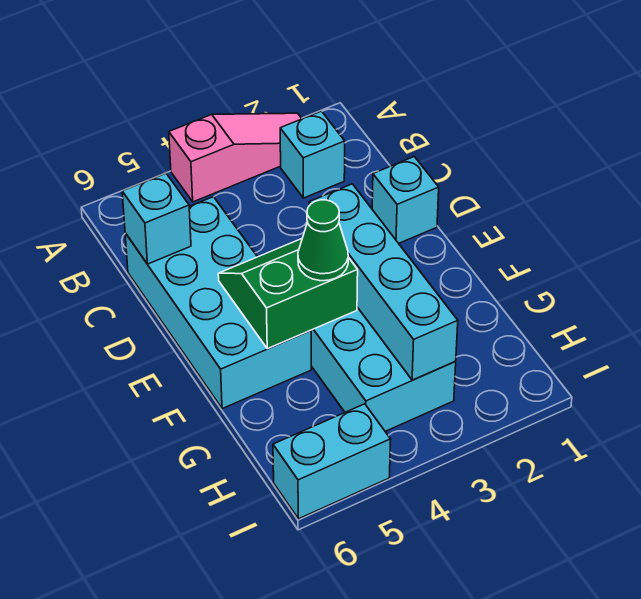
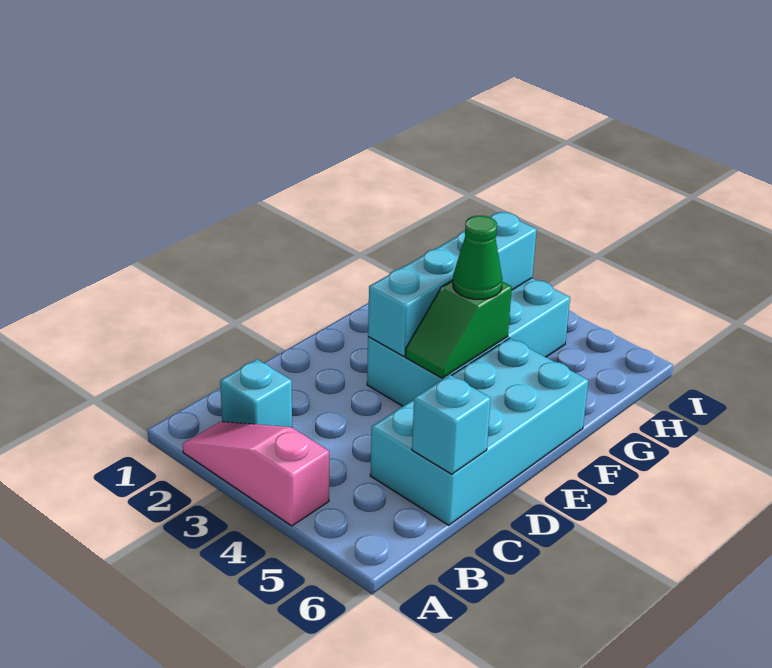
cyan brick D1 level 1 -> none
green slope E4:F5 level 2 top F -> green slope E4:F4 level 2 top F
cyan brick I5:I6 level 1 -> none

